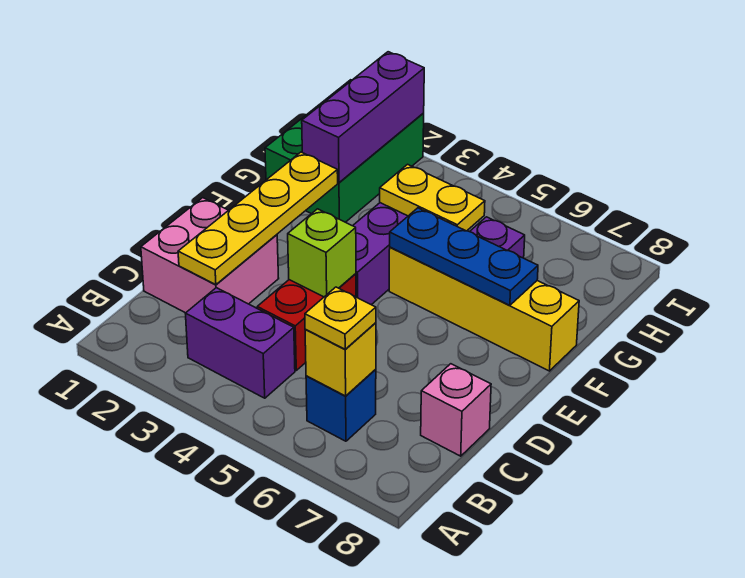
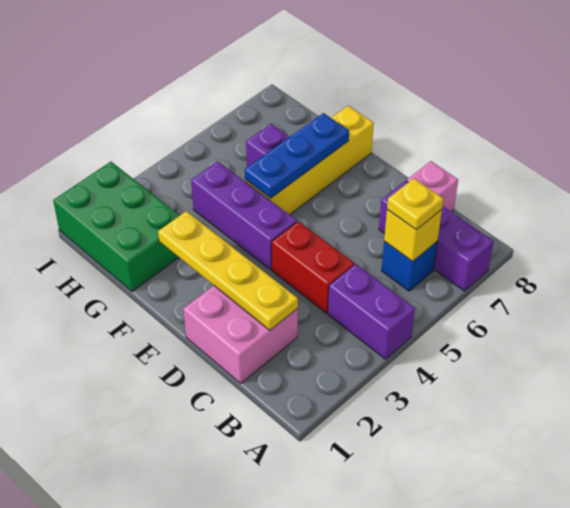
purple brick B3:B4 level 1 -> purple brick A4:B4 level 1
lime brick D4 level 2 -> none
purple brick G2:I2 level 2 -> purple brick A7:C7 level 1
yellow plate G4:G5 level 2 -> none

